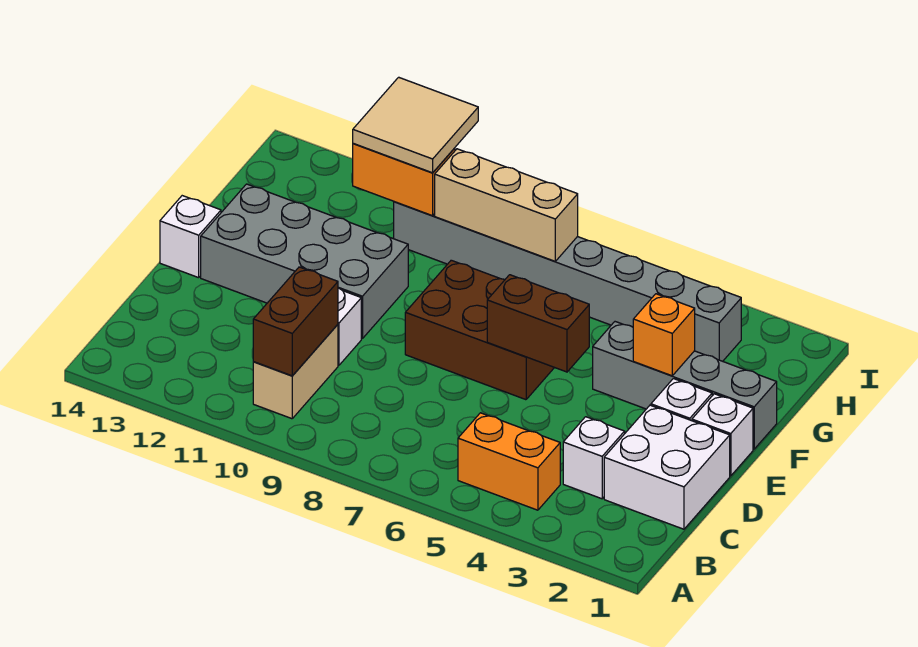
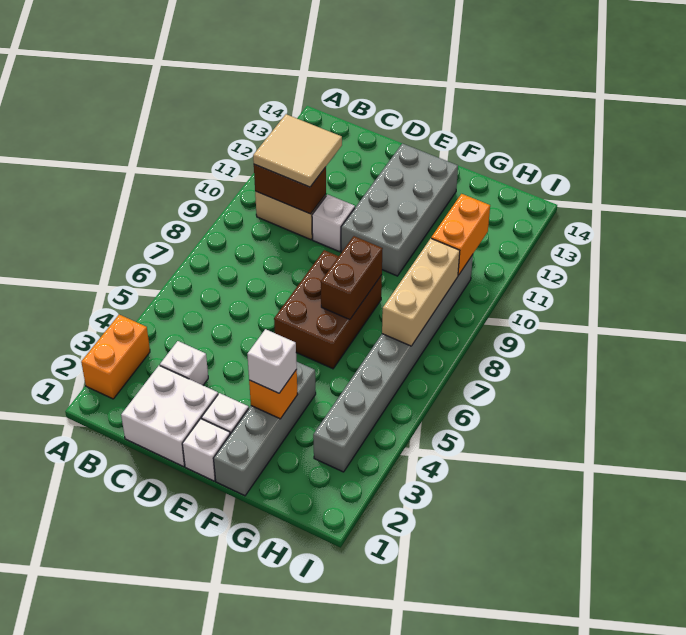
orange brick B4:B5 level 1 -> orange brick A2:A3 level 1
brown brick E5:E6 level 2 -> brown brick F7:F8 level 2
white brick E14 level 1 -> white brick F3 level 3
tan tile H10:I11 level 3 -> tan tile B10:C11 level 3

